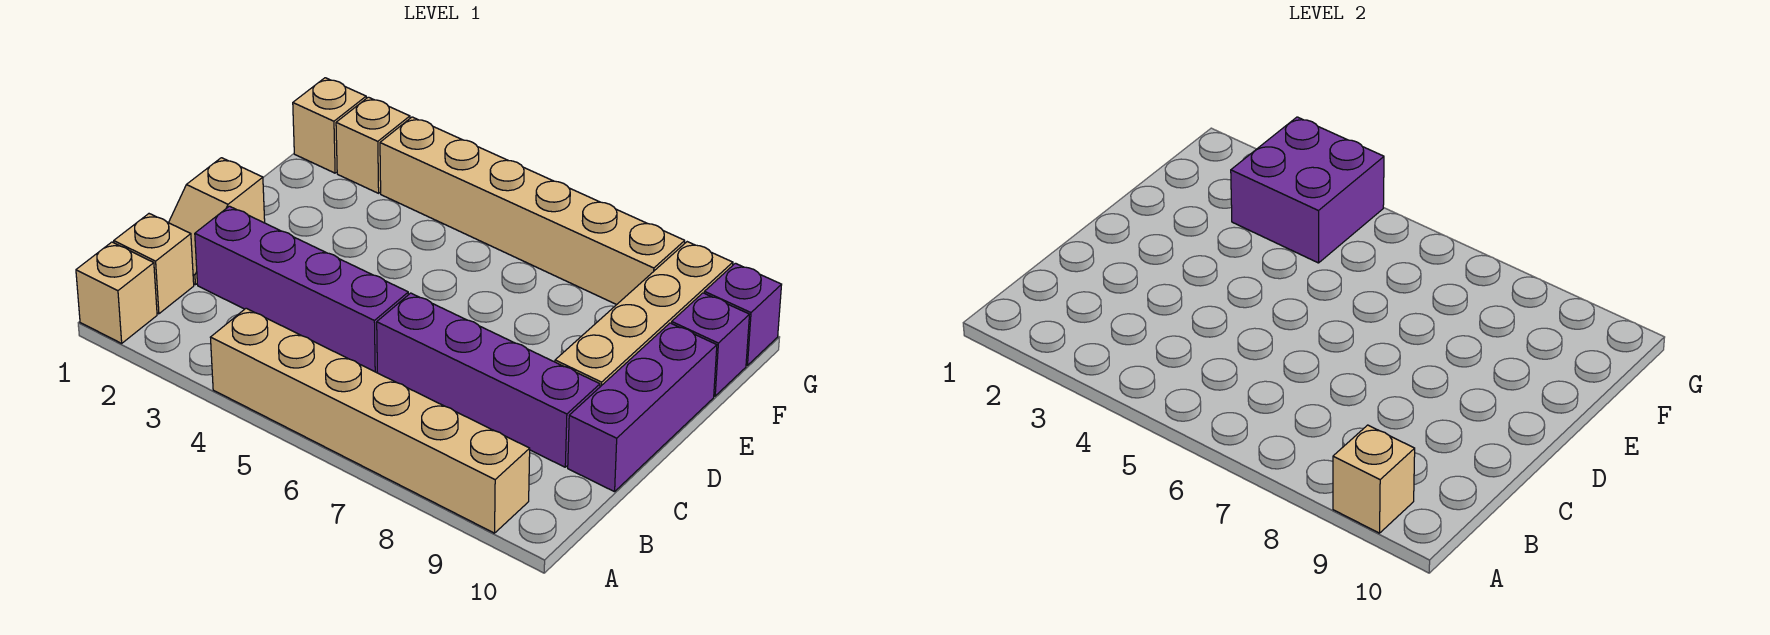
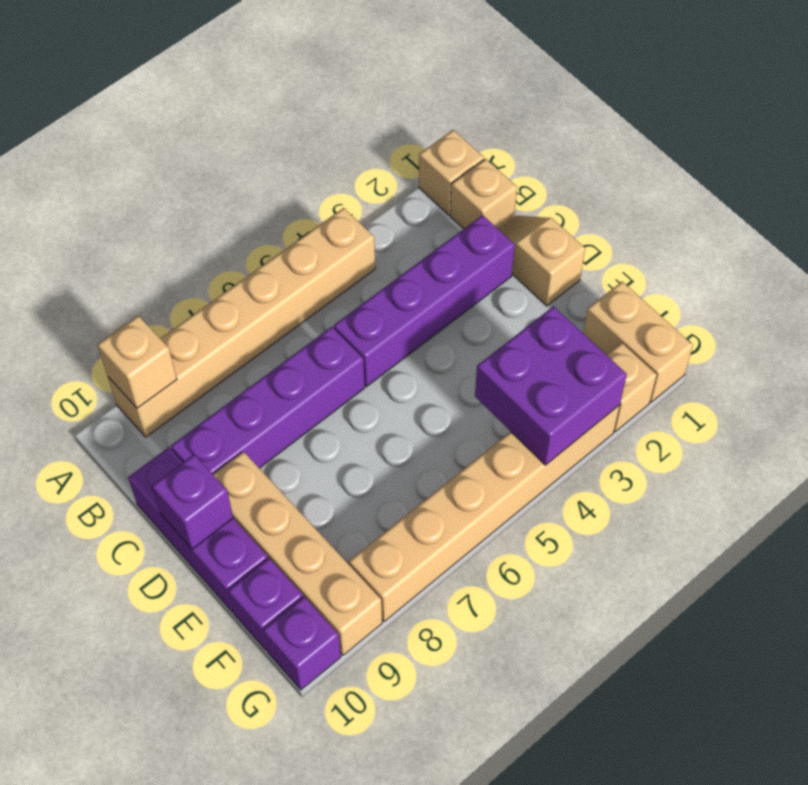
none -> purple brick D10 level 2
tan brick G1 level 1 -> tan brick F1:G1 level 1

